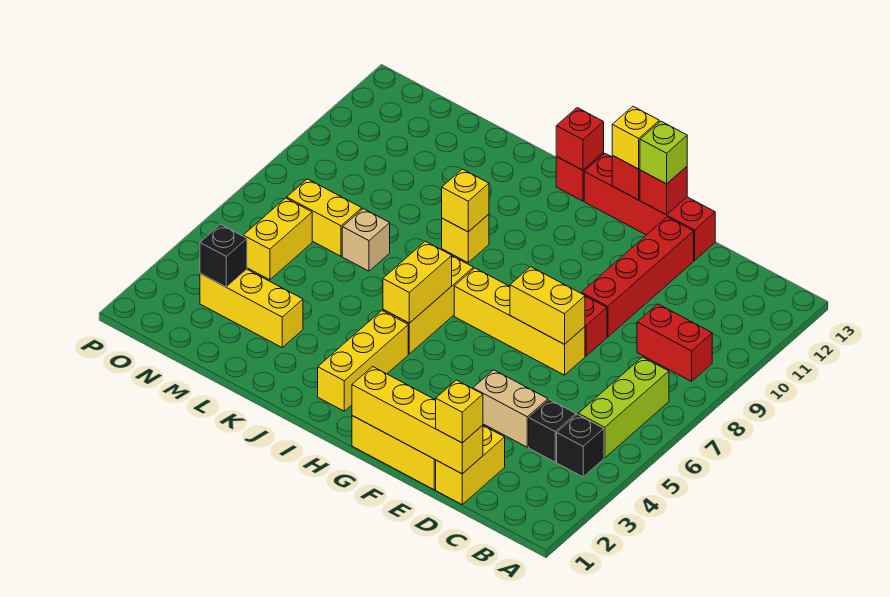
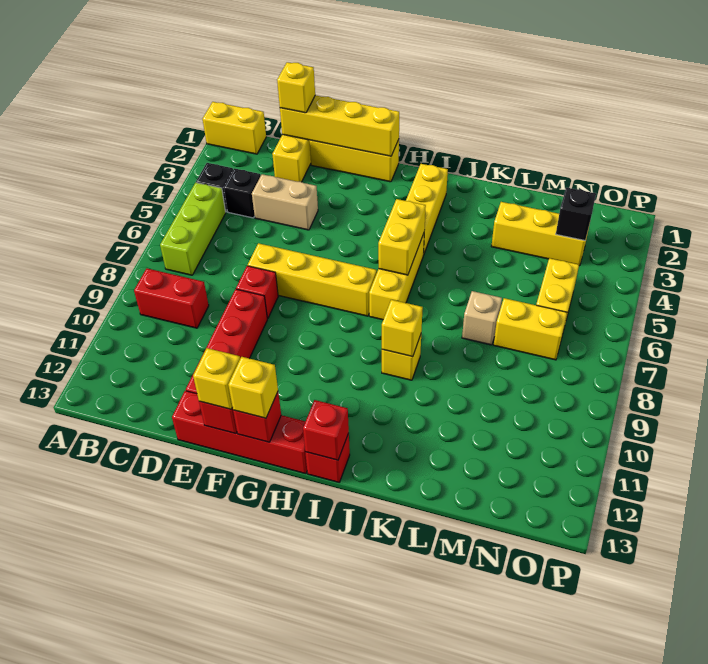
yellow brick E7:F7 level 2 -> yellow brick A1:B1 level 1
lime brick F13 level 3 -> yellow brick F13 level 3

